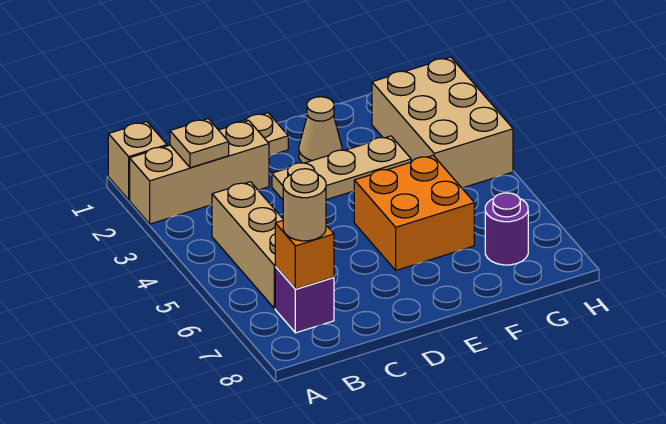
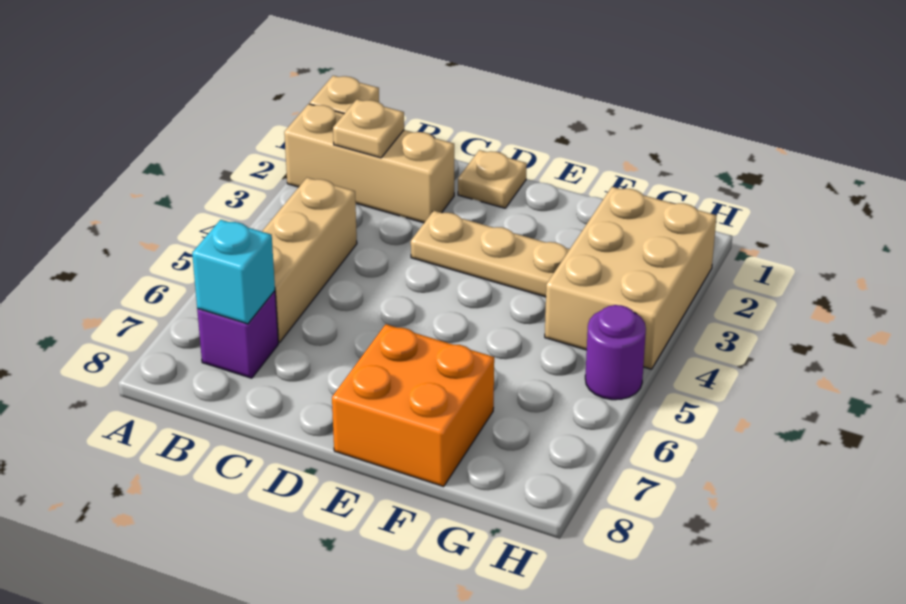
orange brick B7 level 2 -> cyan brick B7 level 2
tan round brick B7 level 3 -> none
tan cone E2 level 1 -> none
orange brick E5:F6 level 1 -> orange brick E7:F8 level 1
purple round brick G7 level 1 -> purple round brick H5 level 1

